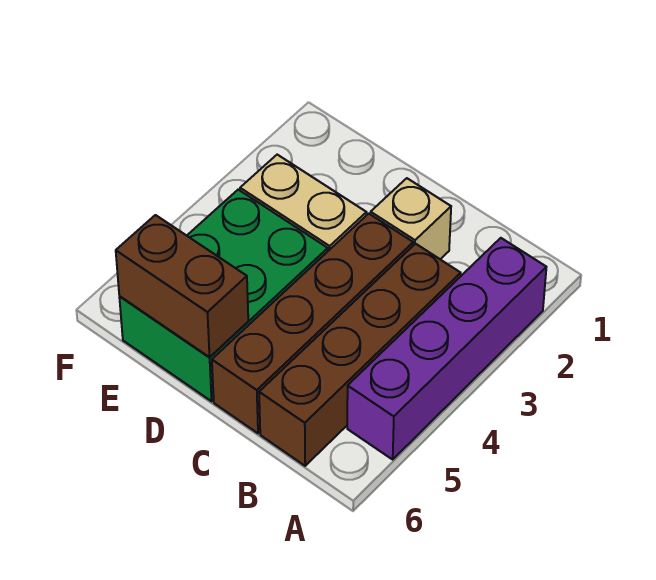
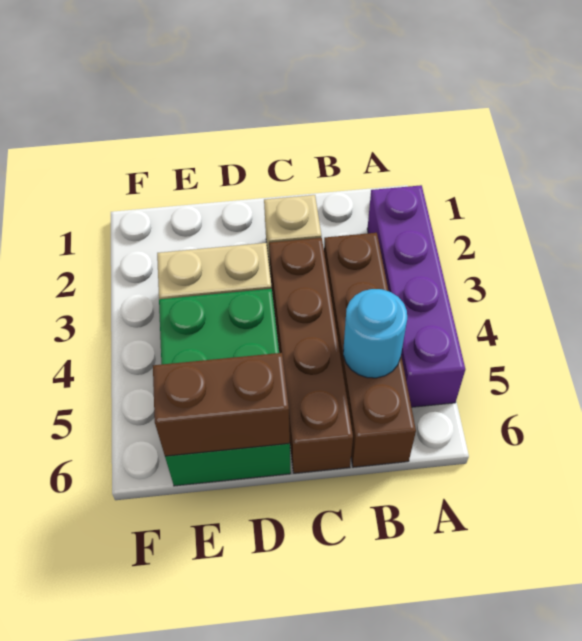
none -> cyan round brick B5 level 2

